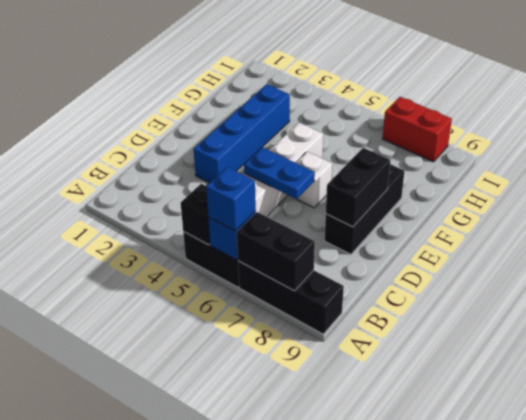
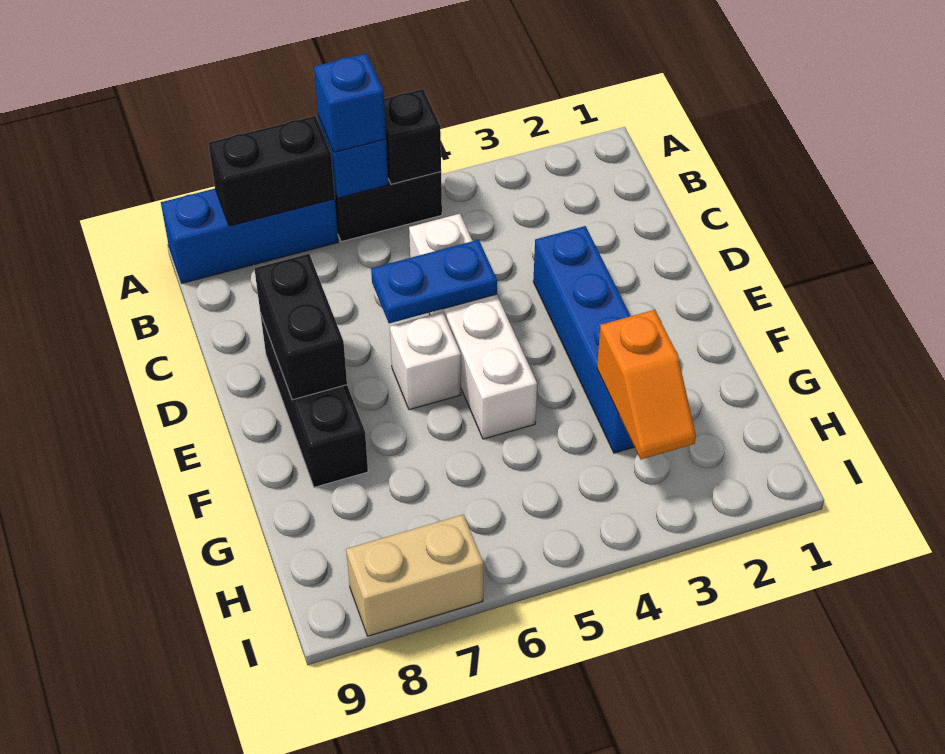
black brick A7:A9 level 1 -> blue brick A7:A9 level 1
none -> orange slope G3:H3 level 2 top G
red brick I7:I8 level 1 -> tan brick I7:I8 level 1

